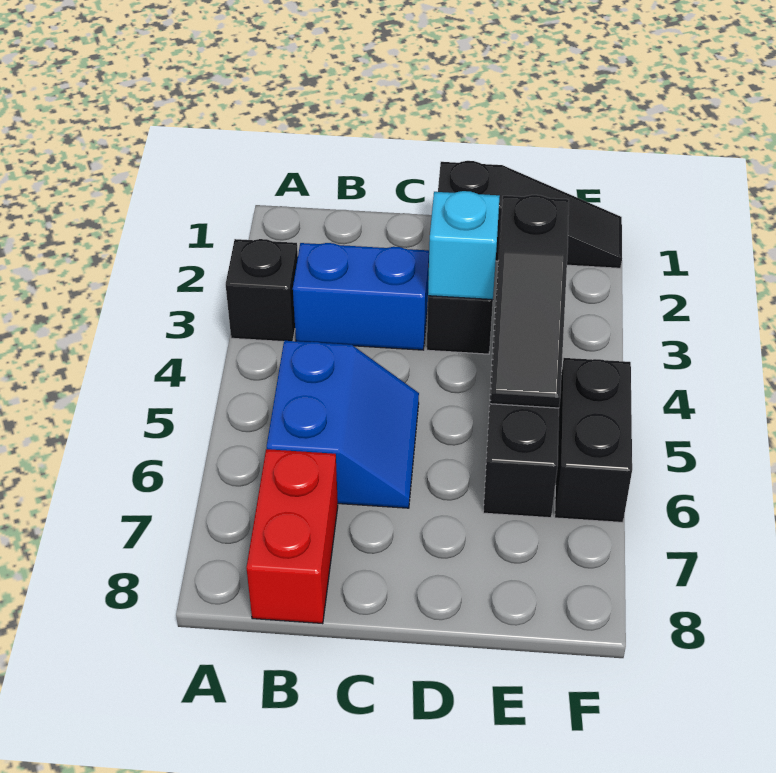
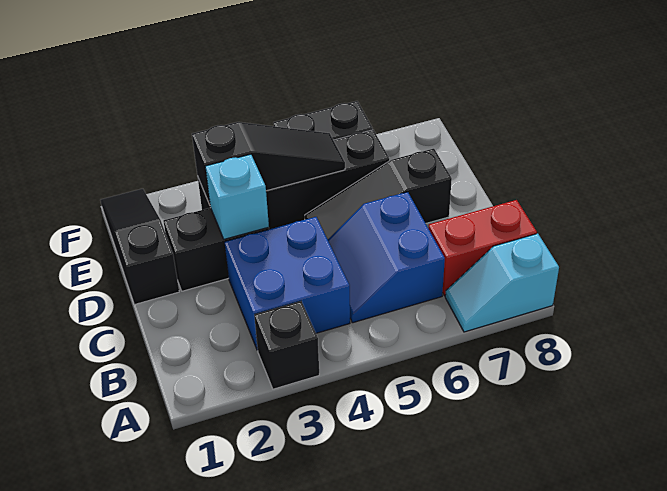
none -> cyan slope A7:A8 level 1 top 8
blue brick B3:C3 level 1 -> blue brick B3:C4 level 1
blue slope B5:C6 level 1 top B -> blue slope B5:C6 level 1 top 6
none -> black slope D5:D7 level 1 top 7

